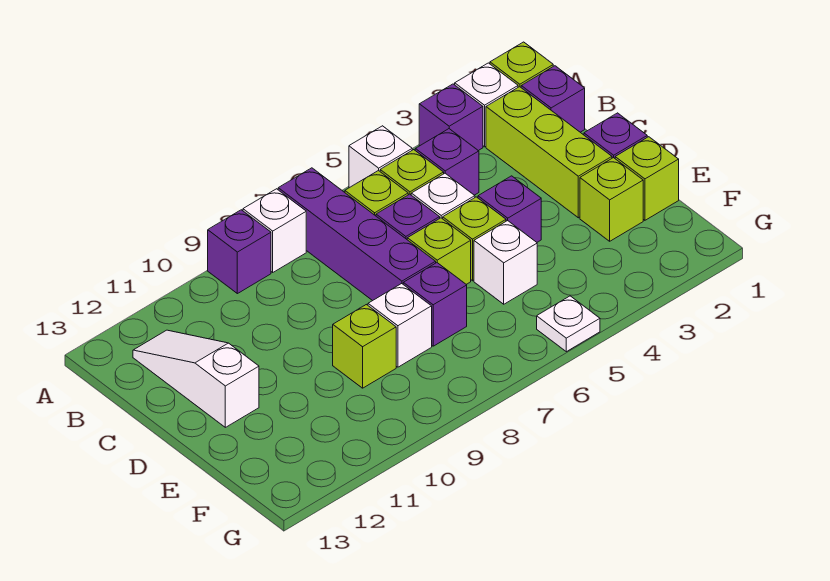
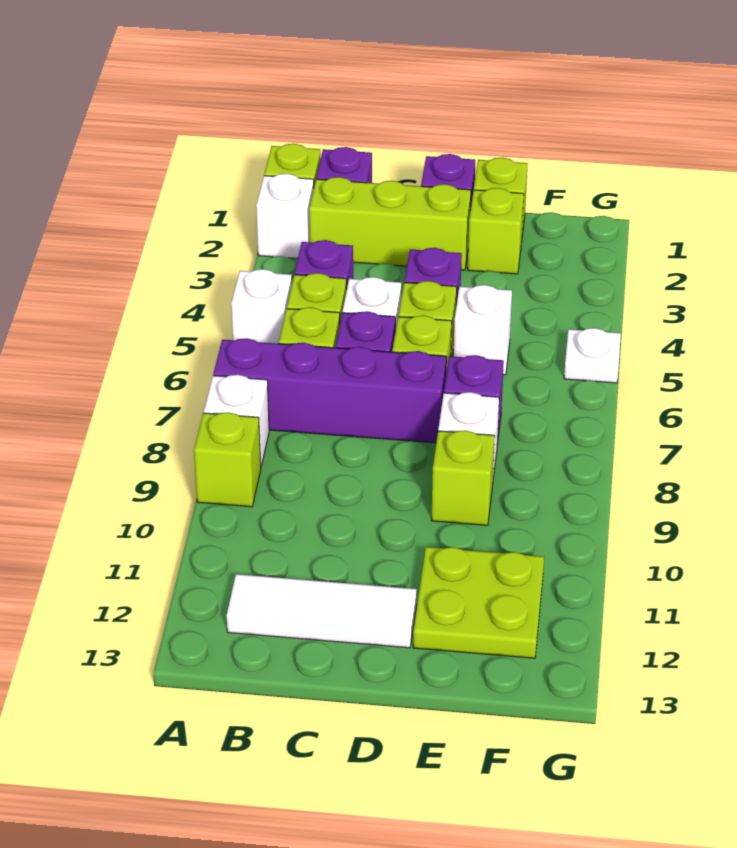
purple brick A3 level 1 -> none
purple brick A9 level 1 -> lime brick A9 level 1
white slope B12:D12 level 1 top D -> white tile B12:D12 level 1
none -> lime plate E11:F12 level 1

